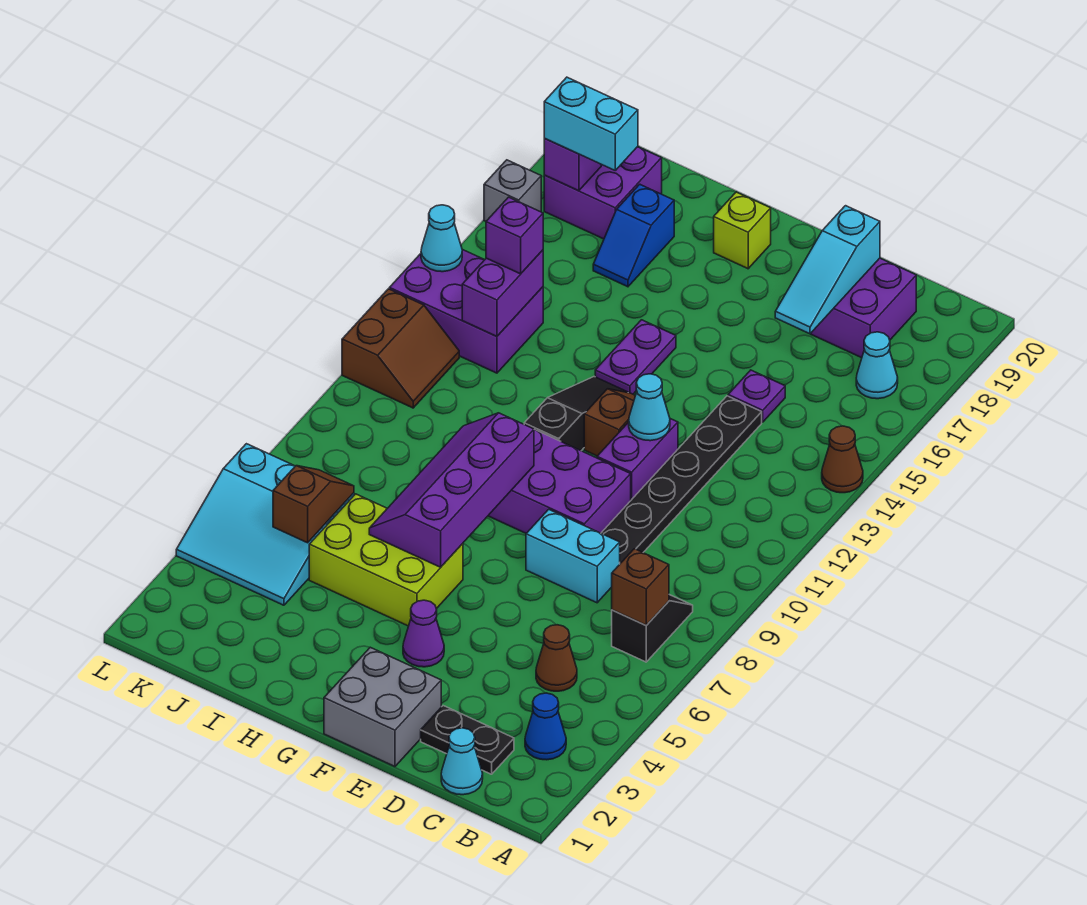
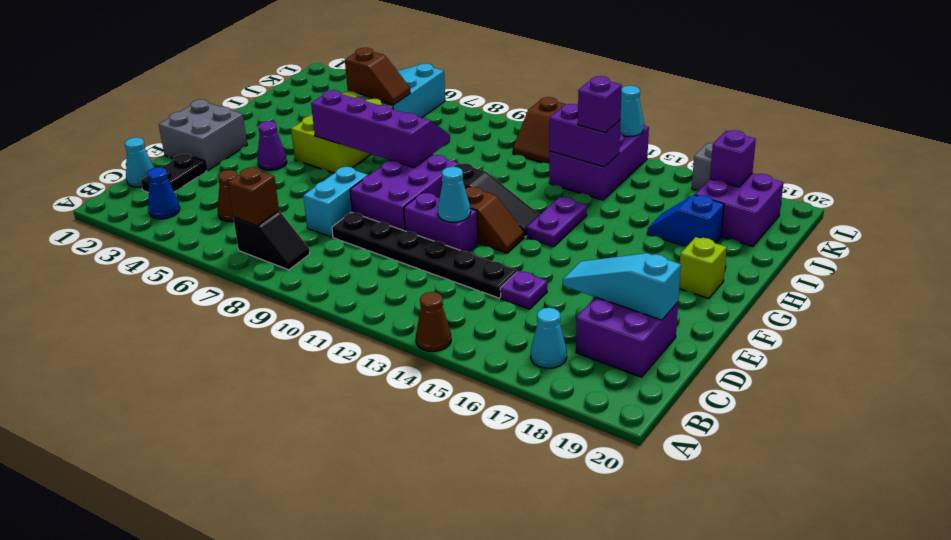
purple plate G14:G15 level 1 -> purple plate G14:H14 level 1
cyan brick J18:K18 level 3 -> none

